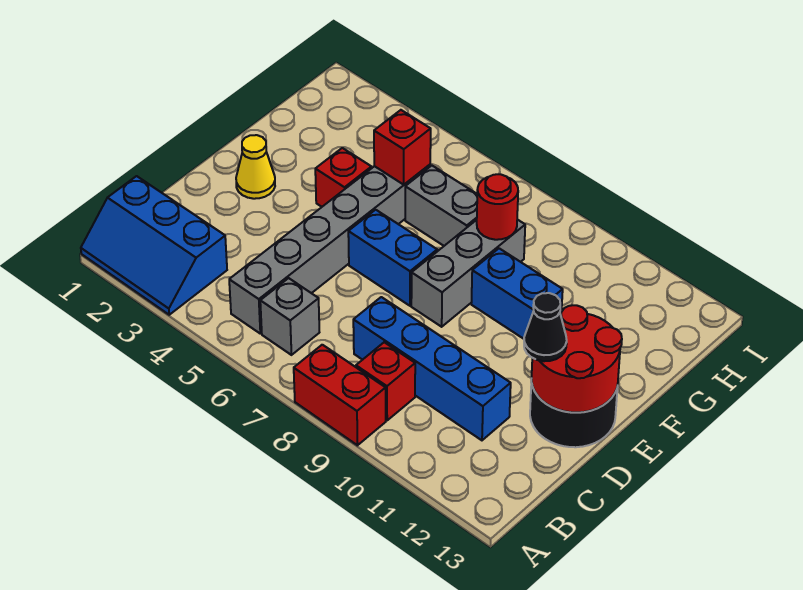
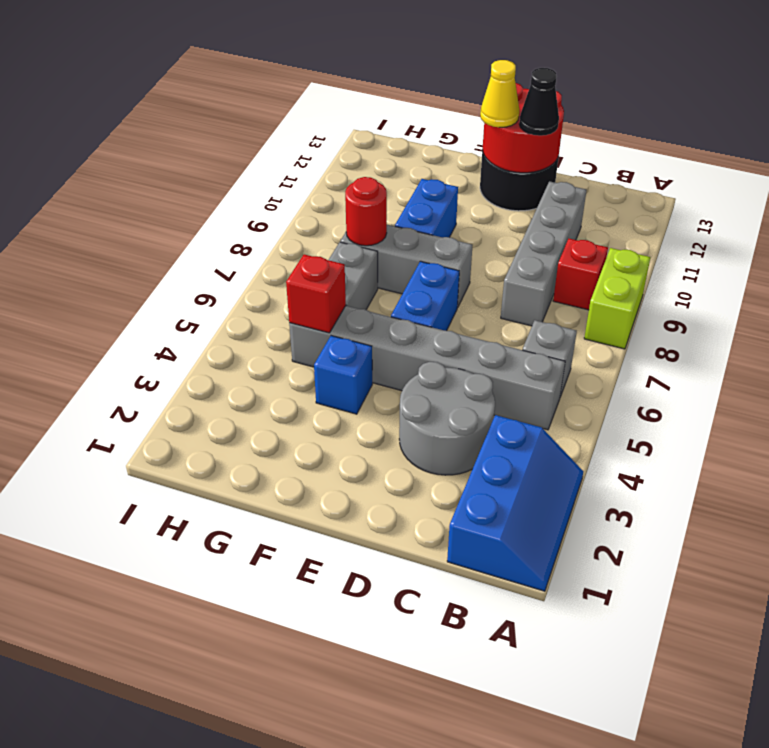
red brick A8:A9 level 1 -> lime brick A8:A9 level 1
none -> grey round brick C3:D4 level 1
blue brick C8:C11 level 1 -> grey brick C8:C11 level 1
yellow cone E2 level 1 -> yellow cone E12 level 3
red brick F4 level 1 -> blue brick F4 level 1

